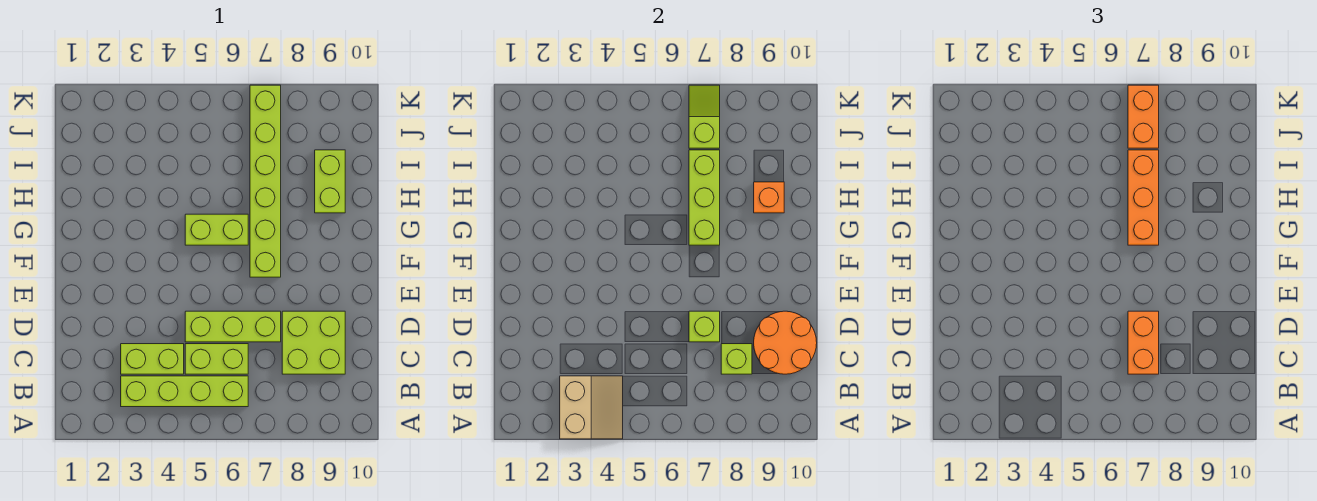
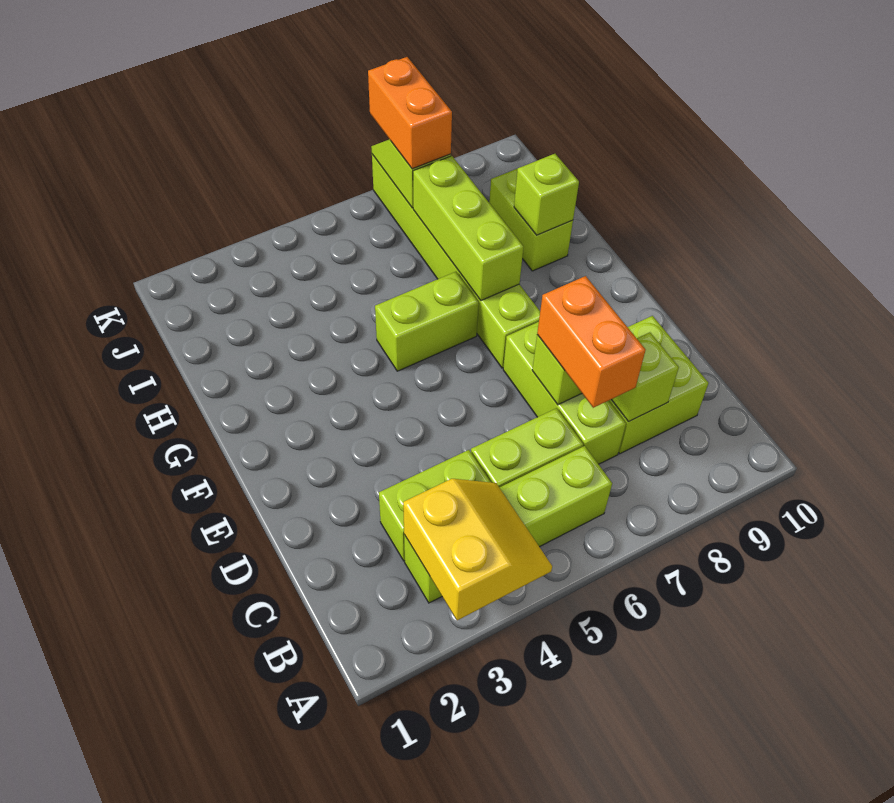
tan slope A3:B4 level 2 top 3 -> yellow slope A3:B4 level 2 top 3
orange round brick C9:D10 level 2 -> none
lime brick D5:D7 level 1 -> lime brick C7:E7 level 1
orange brick G7:I7 level 3 -> none
orange brick H9 level 2 -> lime brick H9 level 2

